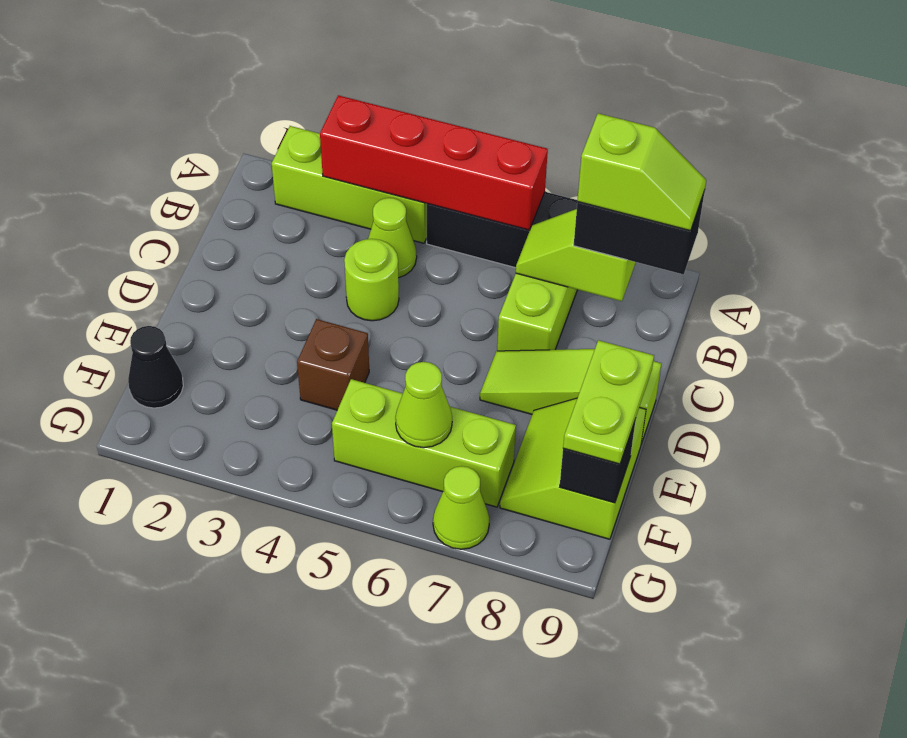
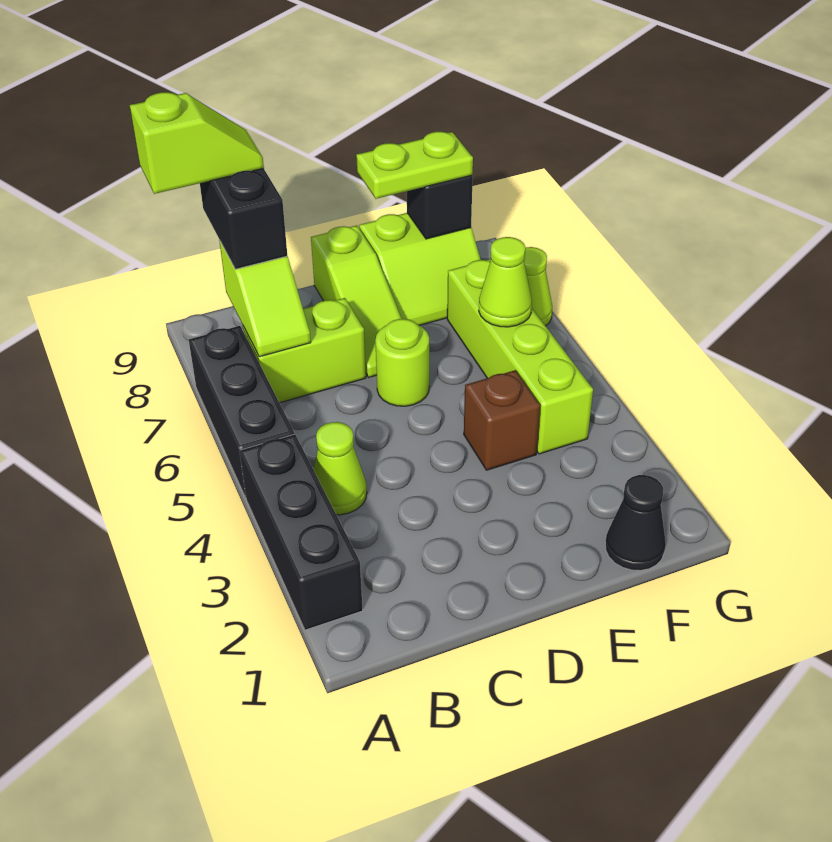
lime brick A2:A4 level 1 -> black brick A2:A4 level 1
red brick A3:A6 level 2 -> none
lime slope B8:B9 level 4 top 8 -> lime slope A9:B9 level 4 top A
lime round brick C4 level 1 -> lime round brick D6 level 1
lime brick F5:F7 level 1 -> lime brick F4:F7 level 1

